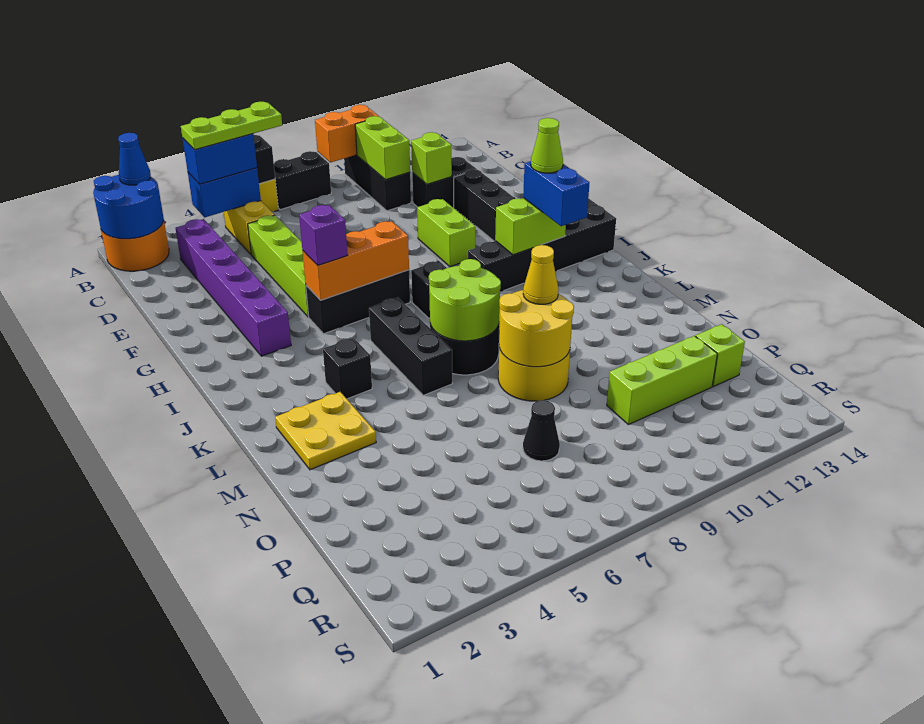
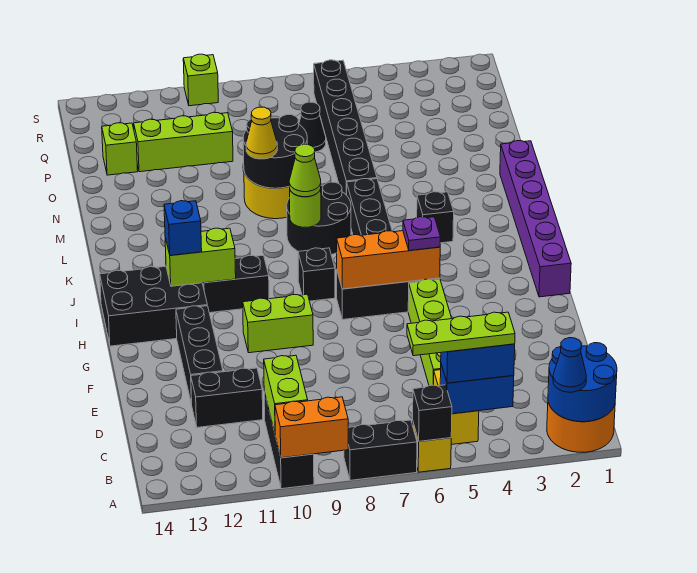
purple brick C3:H3 level 1 -> purple brick H1:M1 level 1
lime brick D11 level 2 -> lime brick S10 level 1
lime brick F10:G10 level 1 -> lime brick G9:G10 level 1
purple brick H5 level 3 -> purple plate H5 level 3
blue brick I12:J12 level 3 -> blue brick I12 level 3
lime cone I12 level 4 -> lime cone K8 level 3
lime round brick K7:L8 level 2 -> lime round brick K8 level 2
yellow plate L2:M3 level 1 -> none
none -> black brick M6:R6 level 1
yellow round brick M8:N9 level 2 -> black round brick M8:N9 level 2

